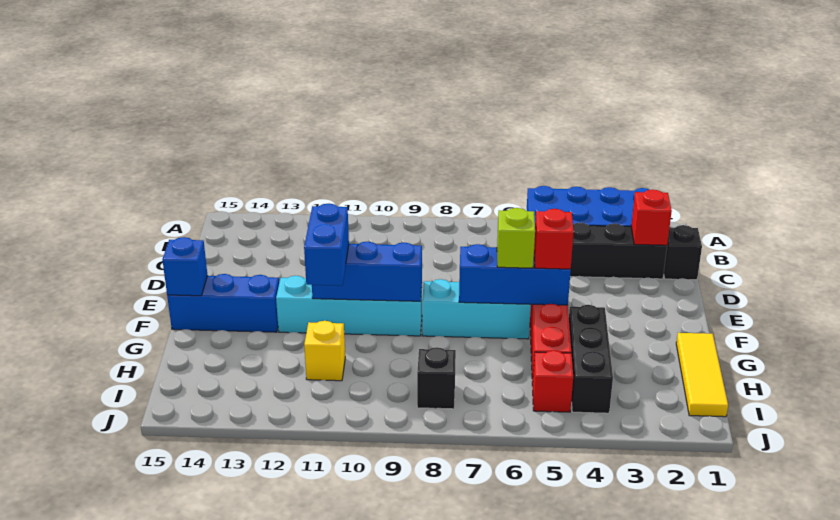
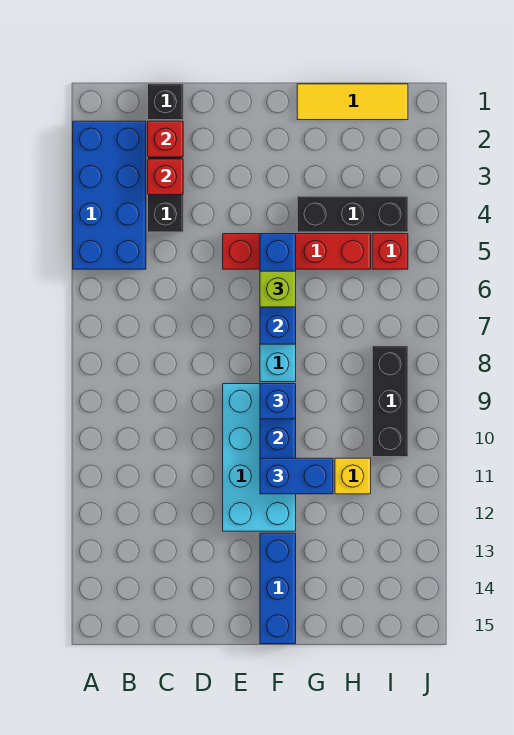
red brick F5 level 3 -> red brick C3 level 2
cyan brick F9:F12 level 1 -> cyan brick E9:F12 level 1
blue brick F15 level 2 -> blue brick F9 level 3
black brick I8 level 1 -> black brick I8:I10 level 1

